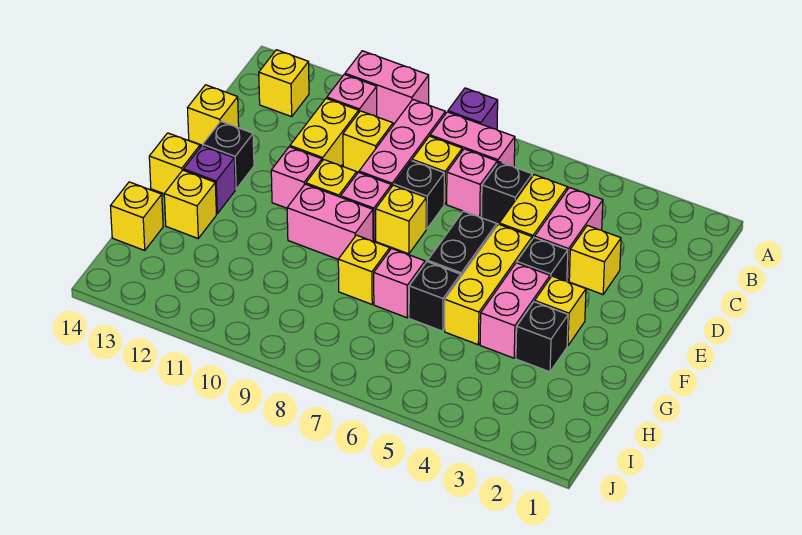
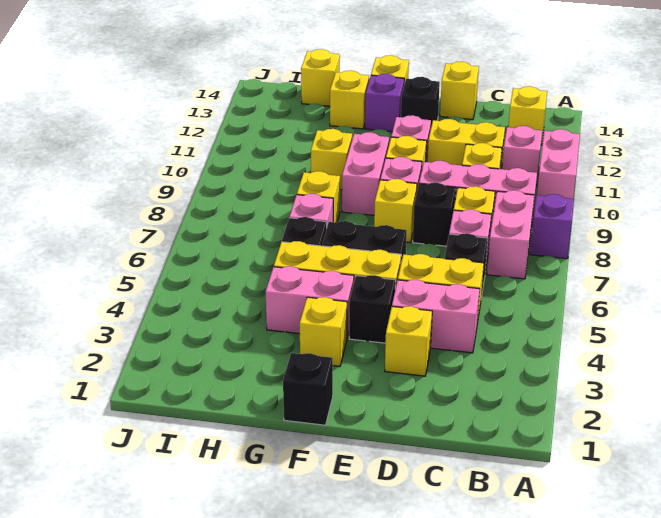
black brick G3 level 1 -> black brick F1 level 1
none -> yellow brick G10 level 1

